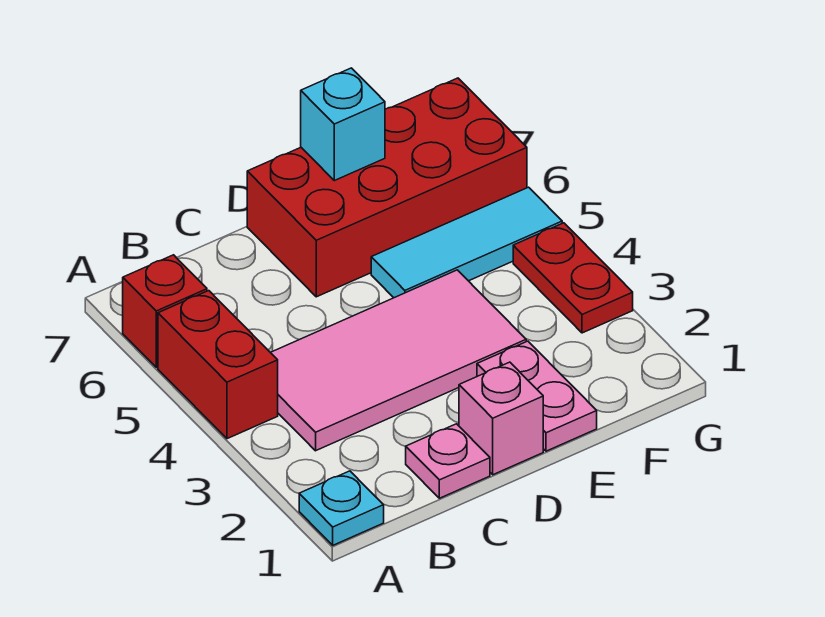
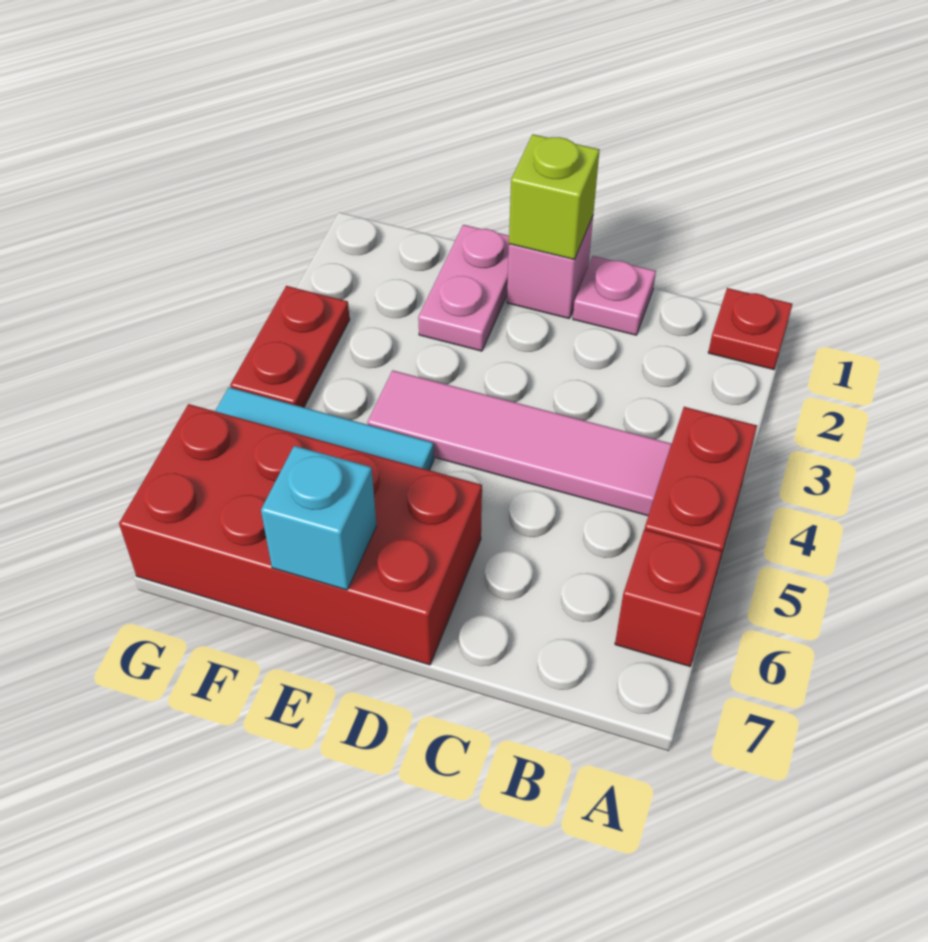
cyan plate A1 level 1 -> red plate A1 level 1
pink tile B3:E4 level 1 -> pink tile B4:E4 level 1
none -> lime brick D1 level 2

